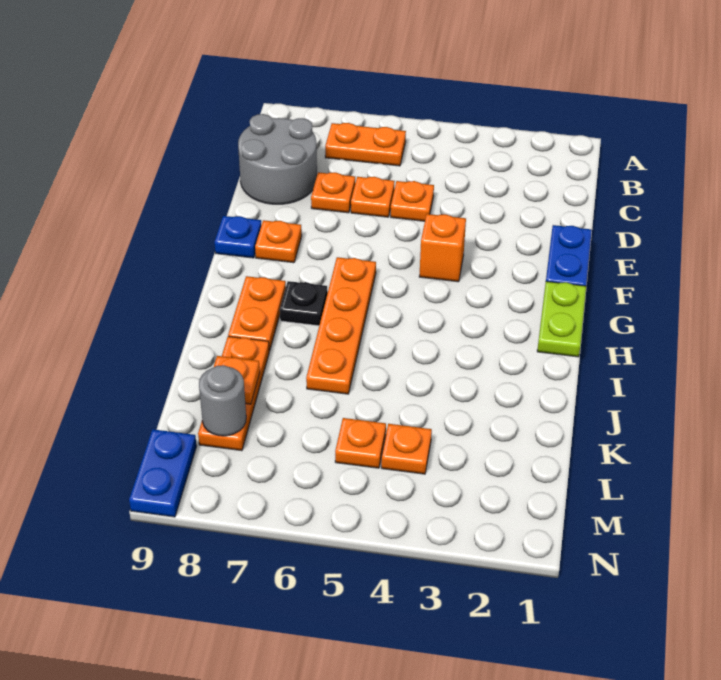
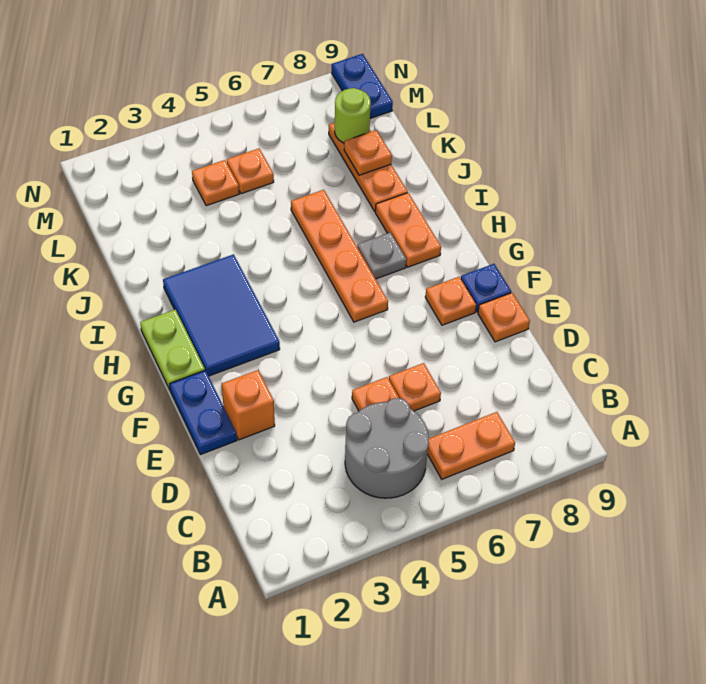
grey round brick C8:D9 level 1 -> grey round brick B4:C5 level 1
orange plate D7 level 1 -> orange plate E9 level 1
orange brick F4 level 1 -> orange brick E2 level 1
none -> blue tile G2:I3 level 1
black plate H7 level 1 -> grey plate H7 level 1
grey round brick L8 level 2 -> lime round brick L8 level 2

